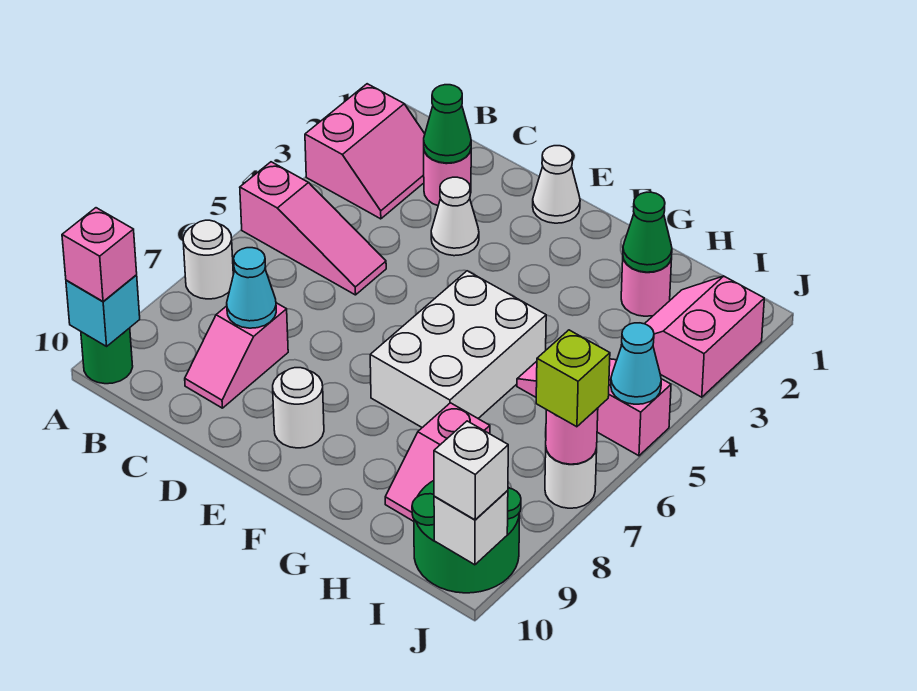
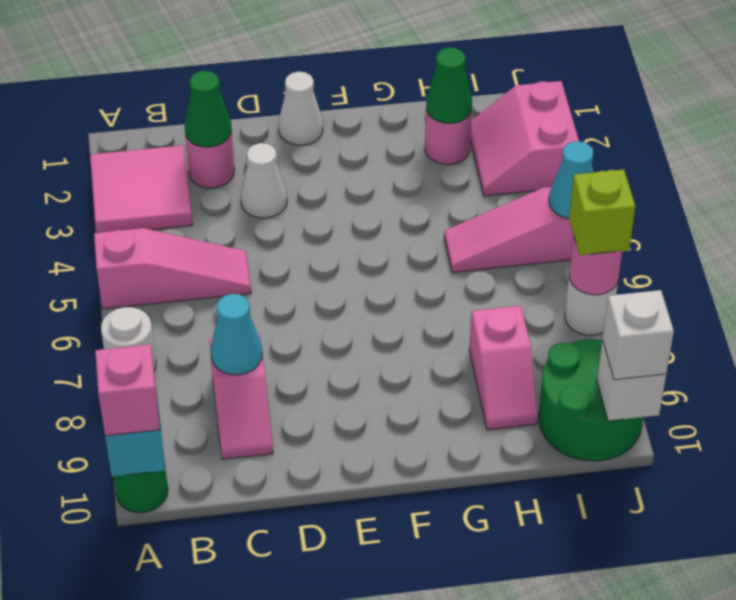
pink slope A2:B3 level 1 top A -> pink tile A2:B3 level 1
white round brick E9 level 1 -> none
white brick F5:G7 level 1 -> none

